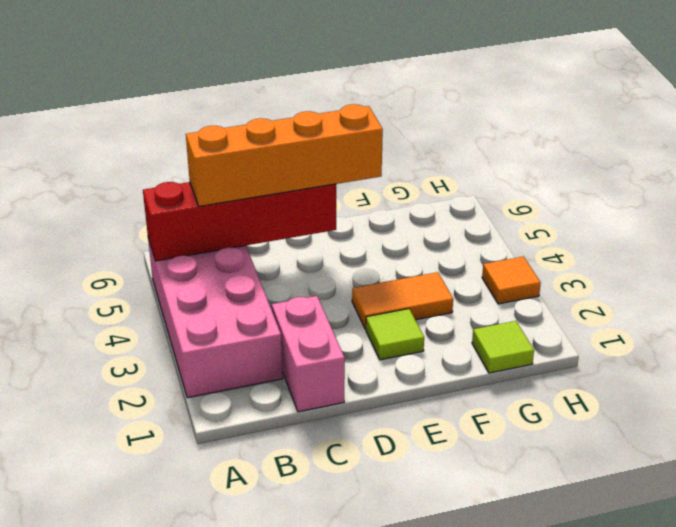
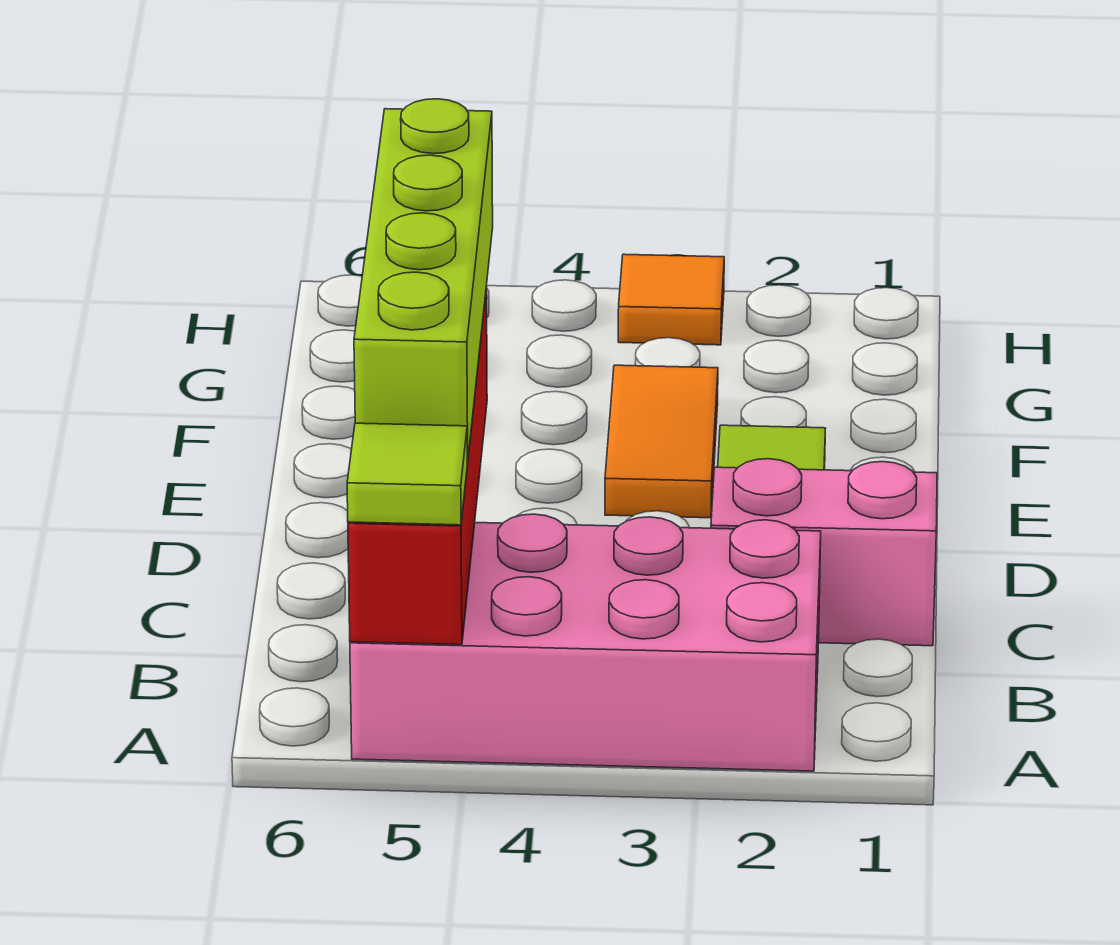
orange brick B5:E5 level 3 -> lime brick B5:E5 level 3
lime tile G1 level 1 -> lime tile A5 level 3

